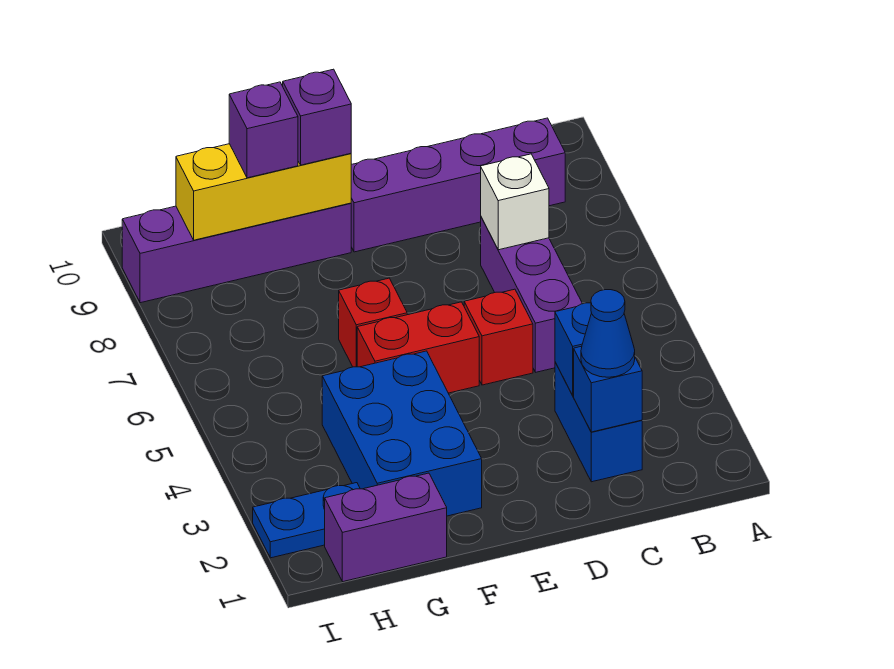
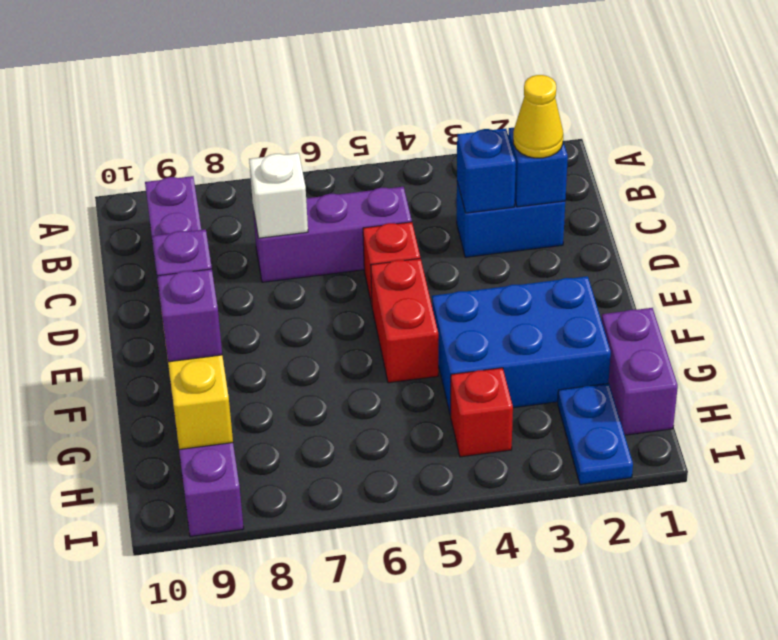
blue cone C2 level 3 -> yellow cone C2 level 3
red brick F6 level 1 -> red brick H4 level 1

